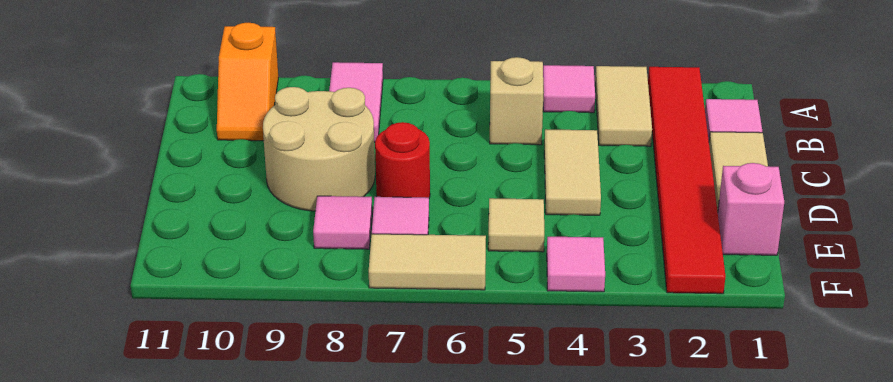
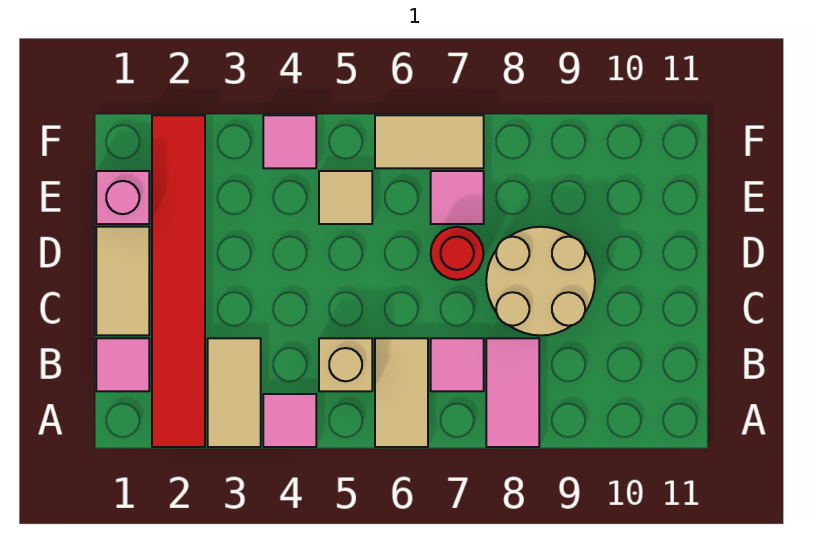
orange slope A10:B10 level 1 top A -> none
tan tile C4:D4 level 1 -> tan tile A6:B6 level 1
pink tile E8 level 1 -> pink tile B7 level 1

